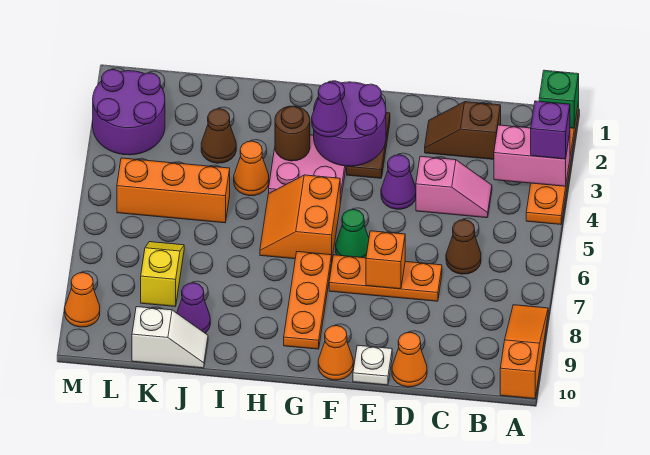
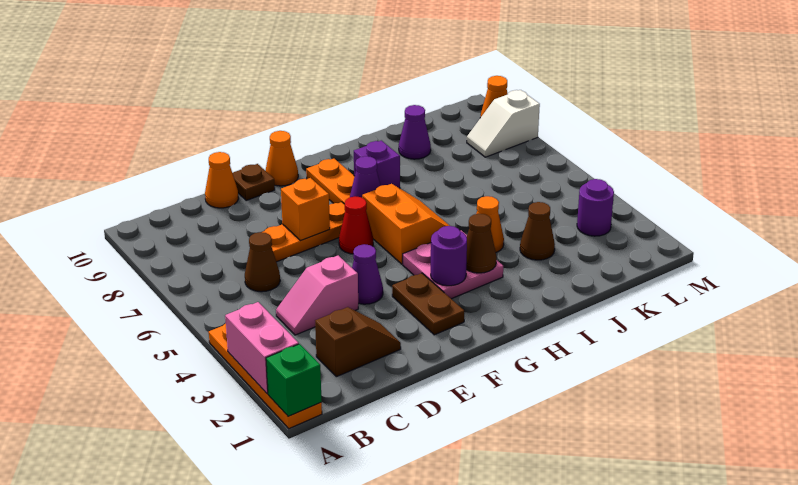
pink brick A3:B3 level 2 -> pink brick A2:A3 level 2
purple brick A3 level 3 -> purple brick H8 level 1
orange slope A8:A10 level 1 top 10 -> none
white plate E10 level 1 -> brown plate E10 level 1
purple round brick F2:G3 level 2 -> purple round brick G3 level 2
green cone F6 level 1 -> red cone F6 level 1
purple cone G3 level 3 -> purple cone G7 level 2
brown round brick H3 level 2 -> brown cone H3 level 2
orange brick J5:L5 level 1 -> none
white slope J10:K10 level 1 top K -> white slope L8:M8 level 1 top M
yellow slope K7:K8 level 1 top 8 -> none
purple round brick L2:M3 level 1 -> purple round brick L3 level 1

